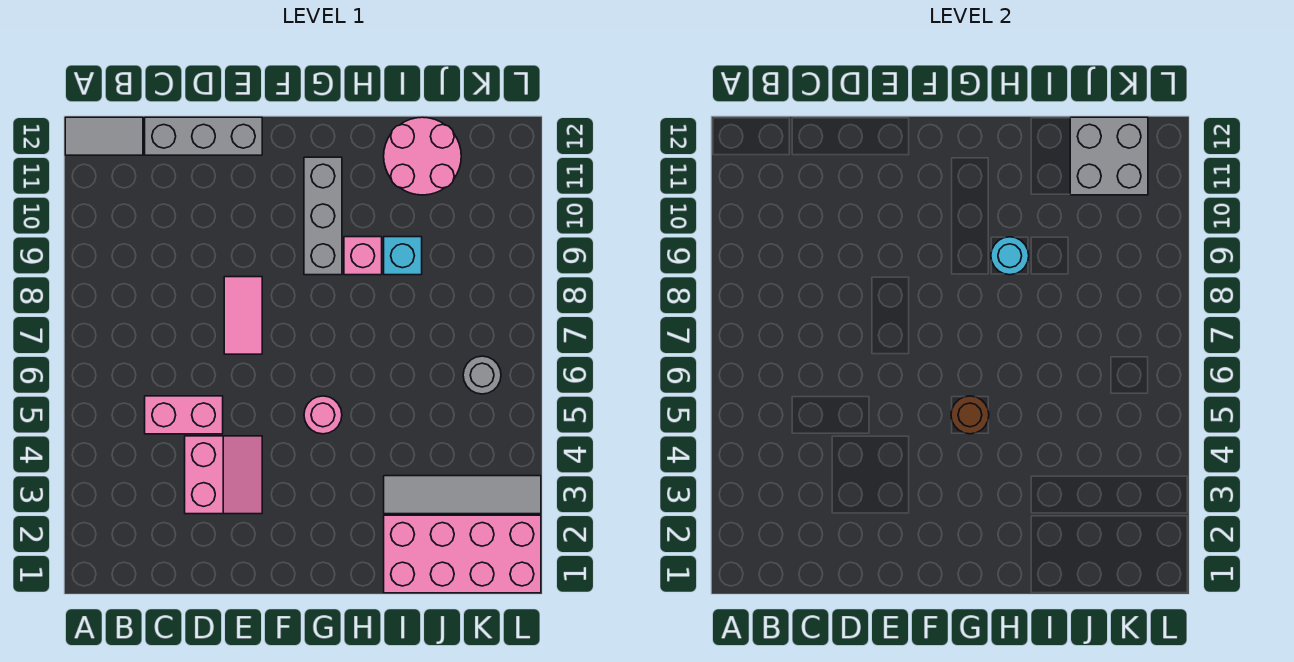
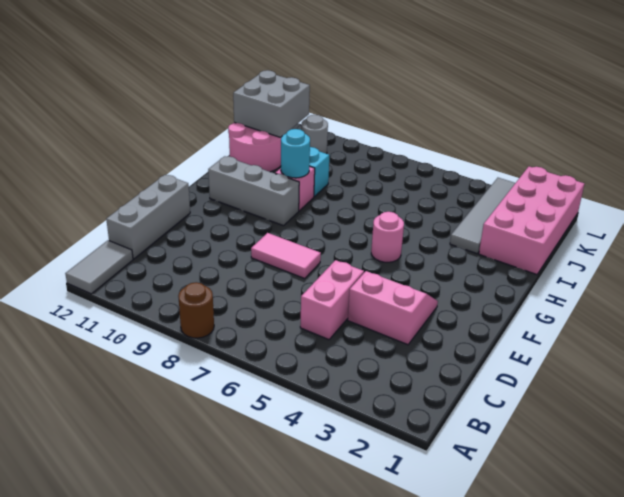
brown round brick G5 level 2 -> brown round brick A8 level 1
grey round brick K6 level 1 -> grey round brick K10 level 1

